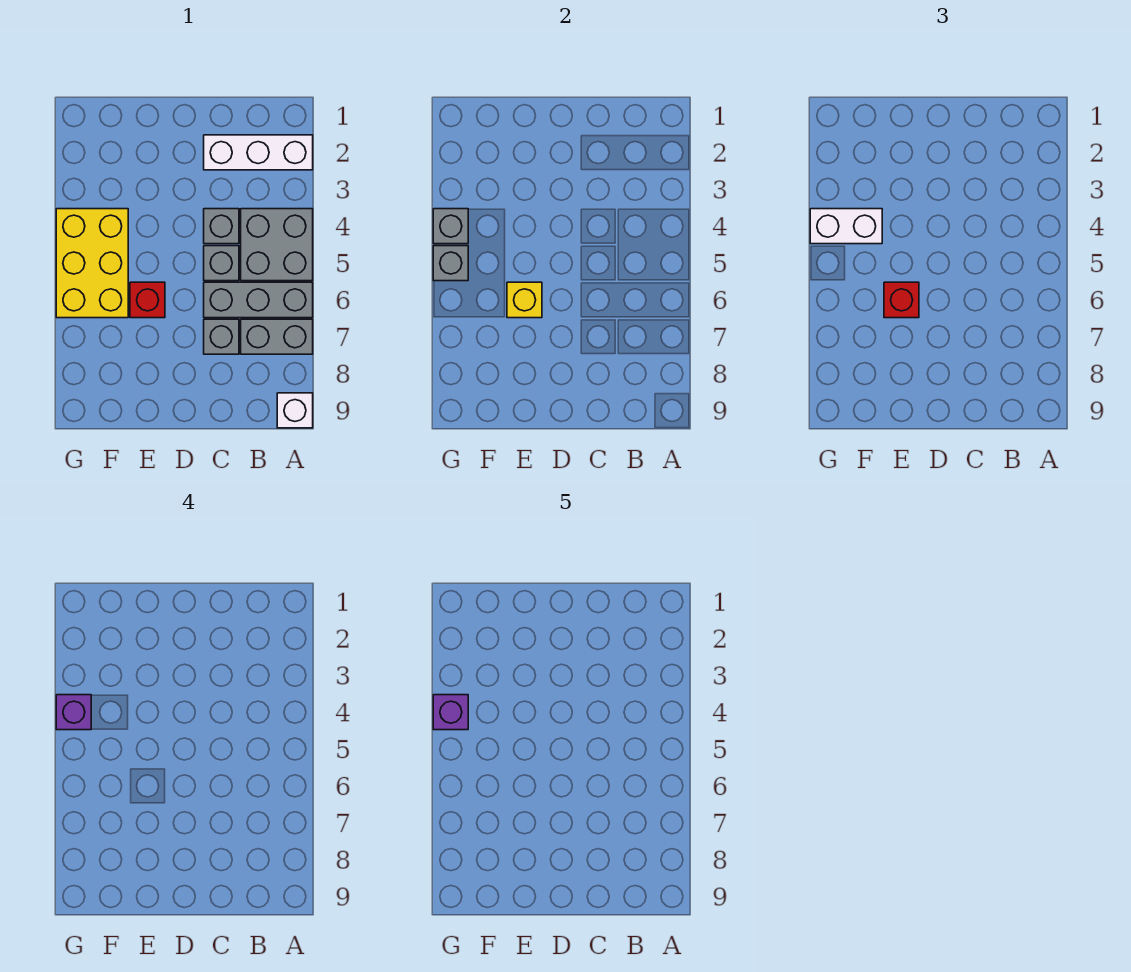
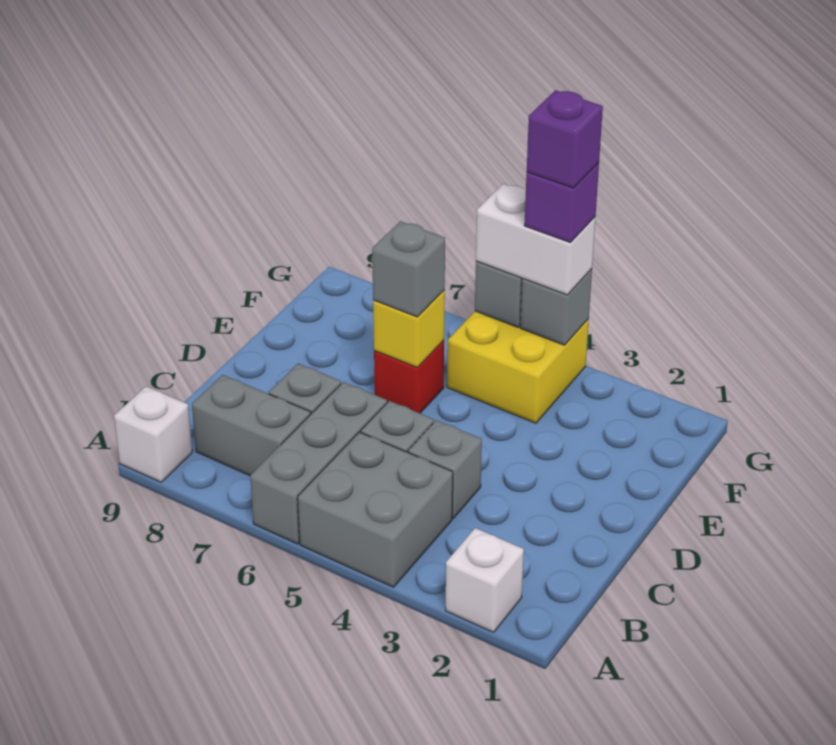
white brick A2:C2 level 1 -> white brick A2 level 1
grey brick A7:B7 level 1 -> grey brick B7:B8 level 1
red brick E6 level 3 -> grey brick E6 level 3
yellow brick F4:G6 level 1 -> yellow brick F4:G5 level 1
white brick F4:G4 level 3 -> white brick G4:G5 level 3

